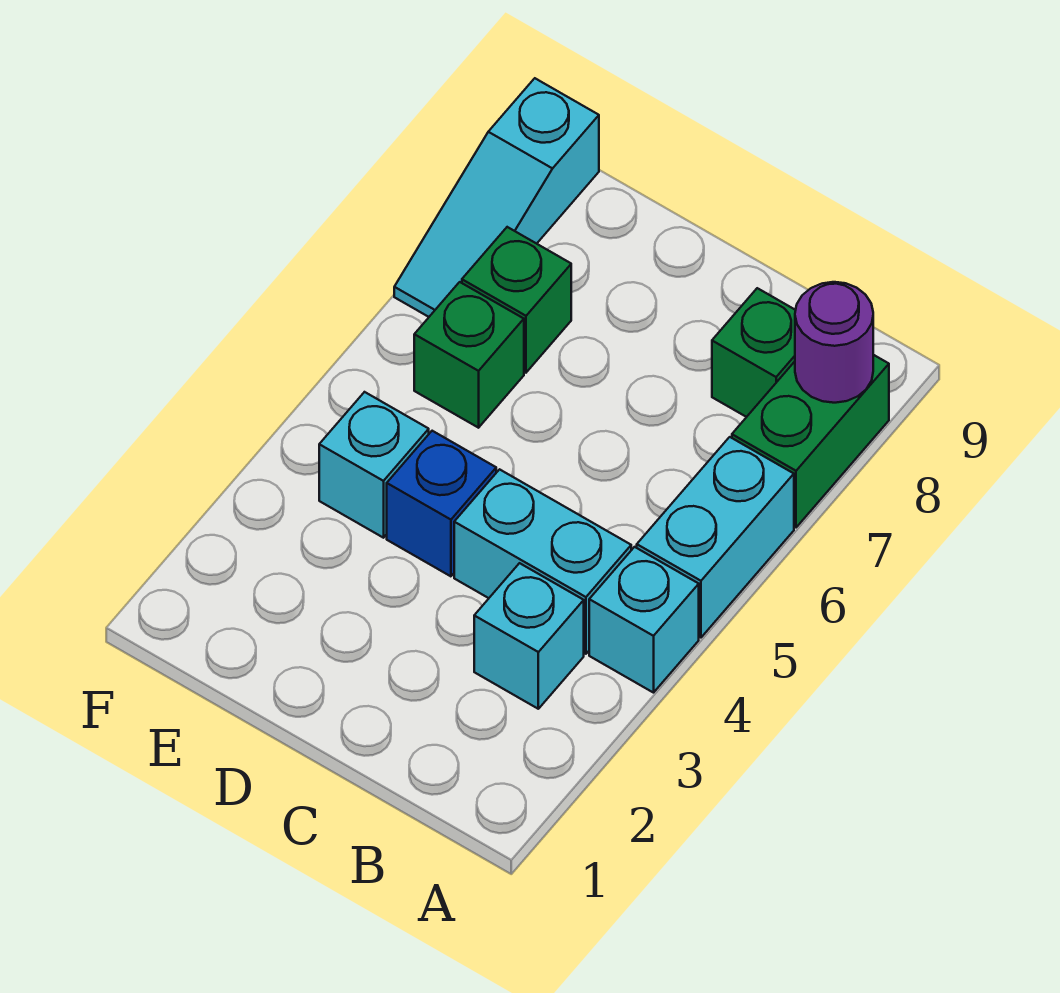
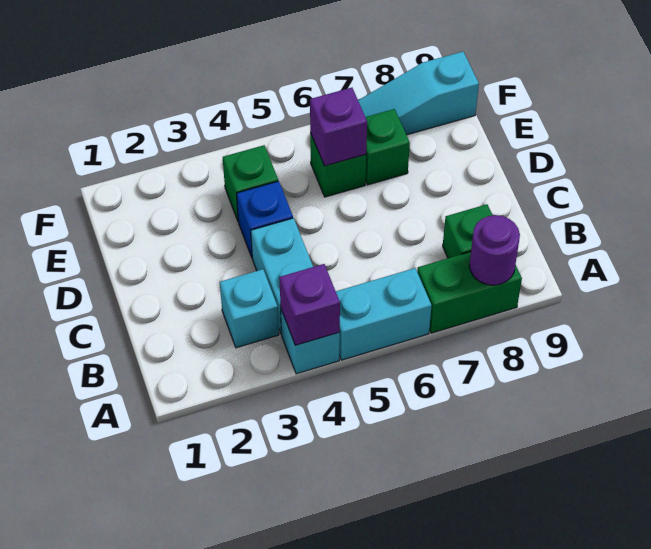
none -> purple brick A4 level 2
cyan brick E4 level 1 -> green brick E4 level 1
none -> purple brick E6 level 2

